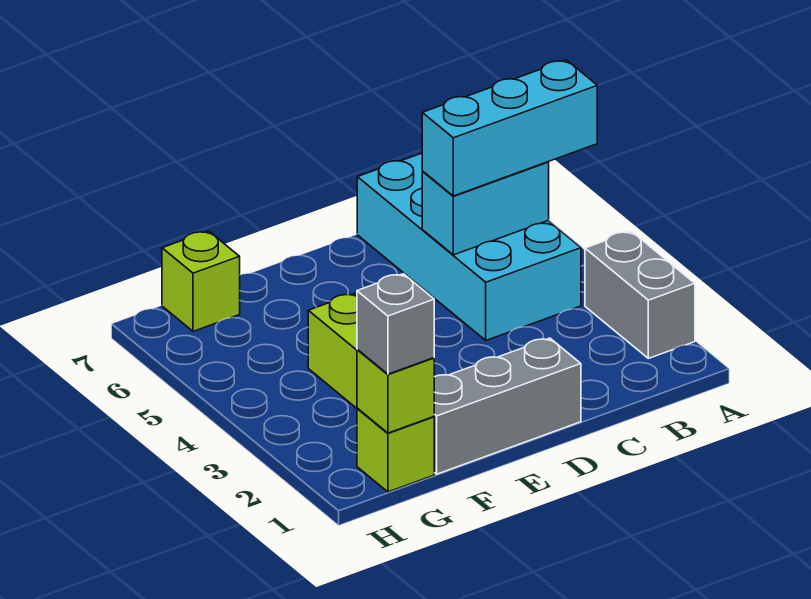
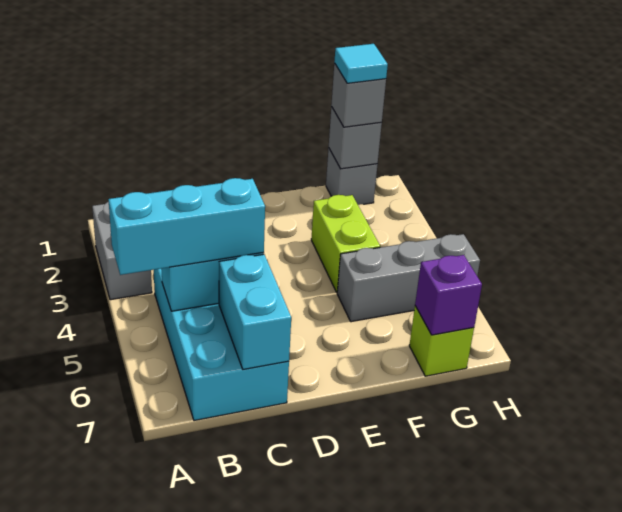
none -> cyan brick C6:C7 level 2
grey brick D1:F1 level 1 -> grey brick F5:H5 level 1
lime brick G1 level 1 -> grey brick G1 level 1
lime brick G1 level 2 -> grey brick G1 level 2
none -> cyan tile G1 level 4
none -> purple brick G7 level 2

